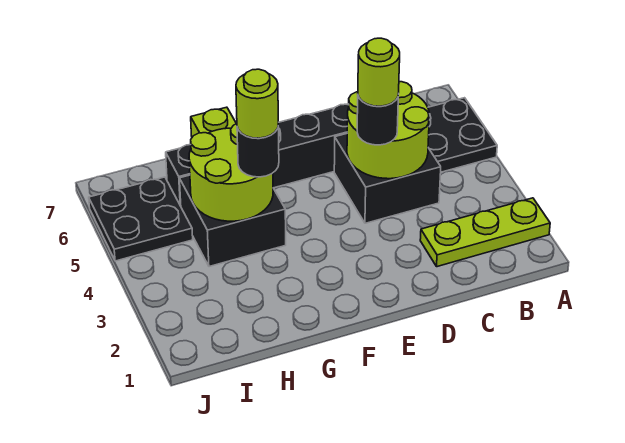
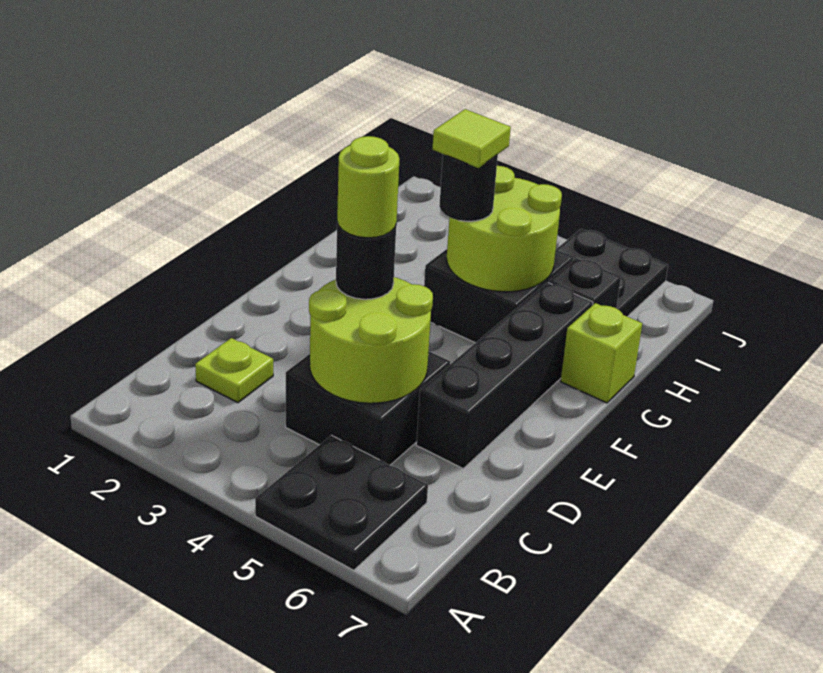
lime plate A2:C2 level 1 -> lime plate C2 level 1
lime round brick G4 level 4 -> lime tile G4 level 4

